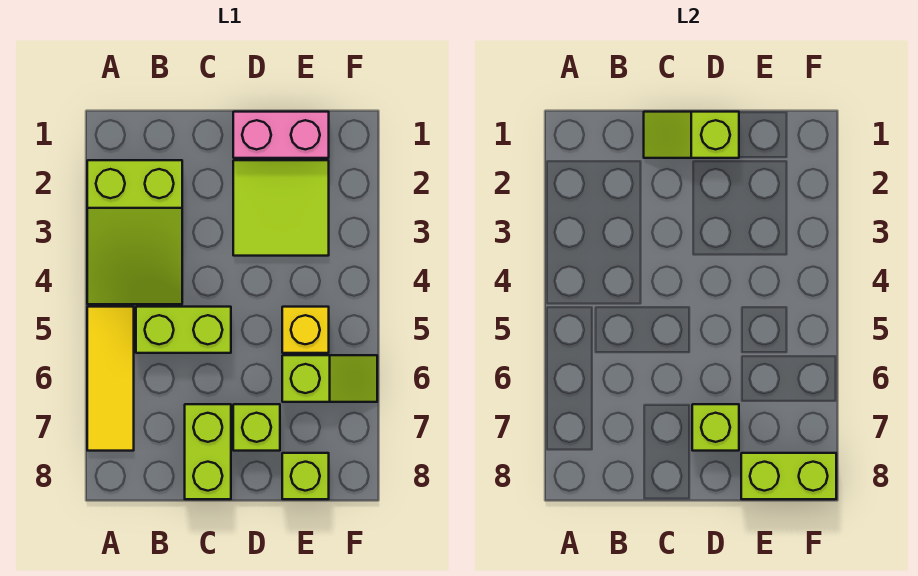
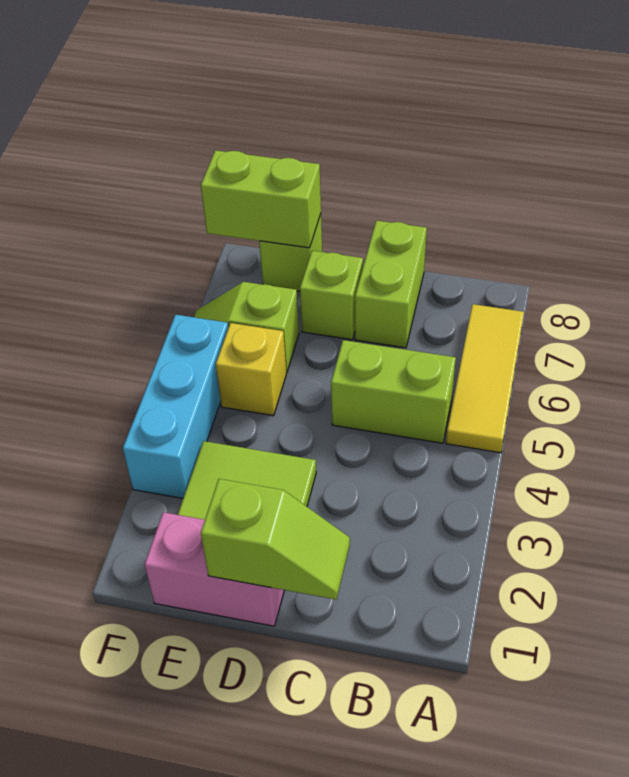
lime slope A2:B4 level 1 top 2 -> none
lime brick D7 level 2 -> none
none -> cyan brick F3:F5 level 1

